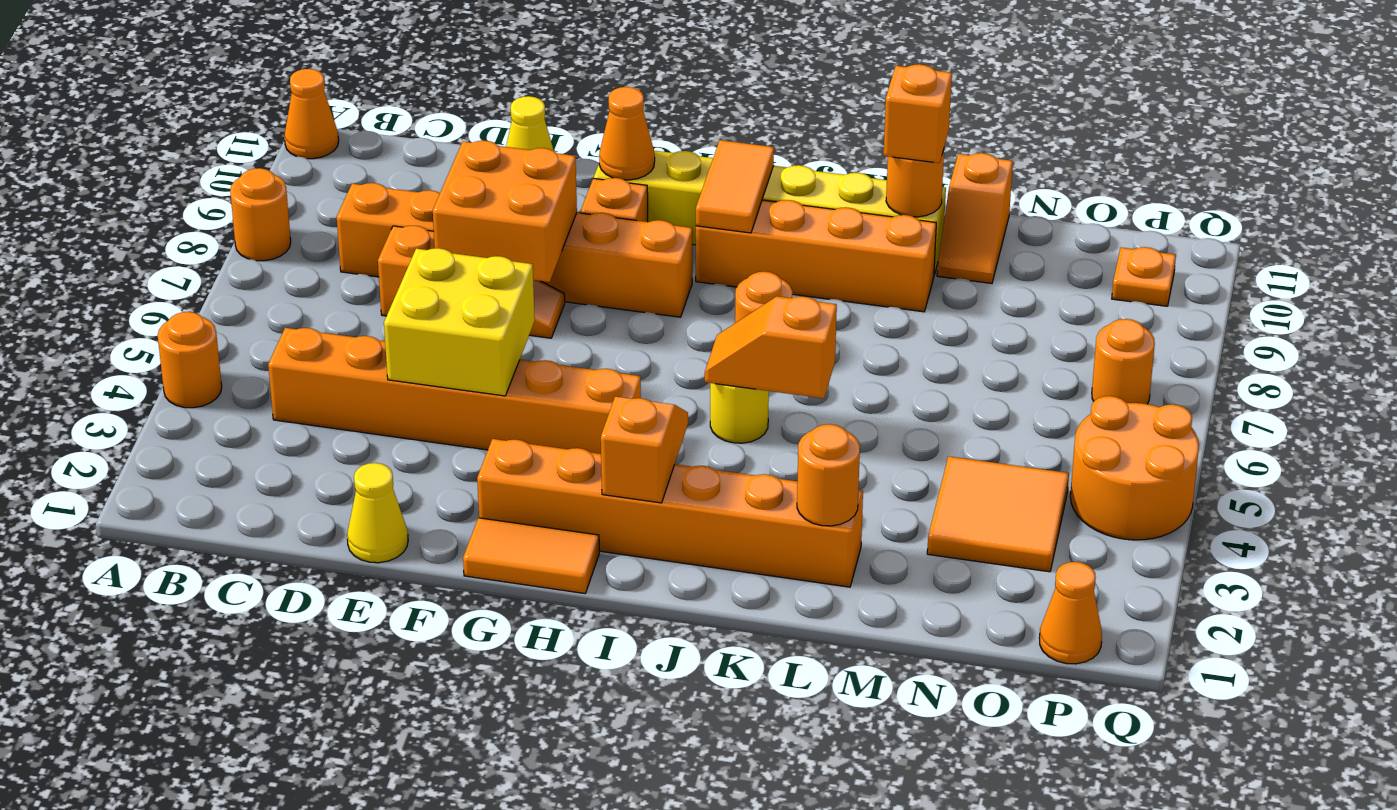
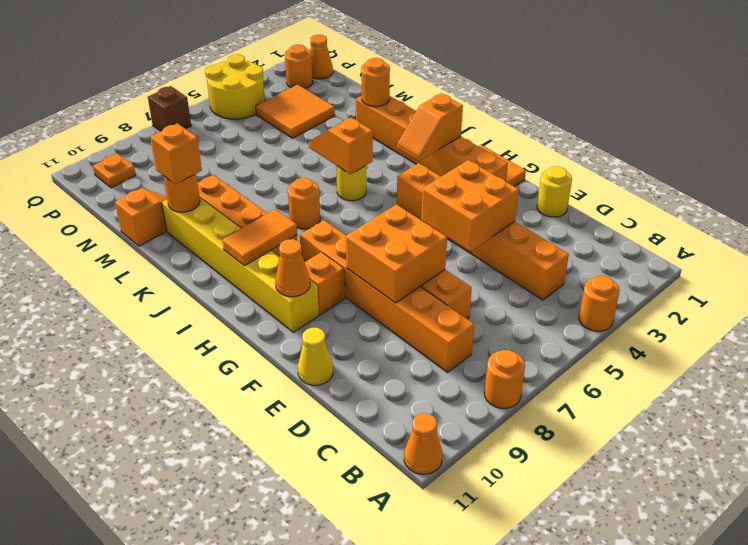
yellow cone E1 level 1 -> yellow round brick E1 level 1
yellow brick E4:F5 level 2 -> orange brick E4:F5 level 2
orange slope J5:K5 level 2 top K -> orange slope J5:K5 level 2 top J
orange round brick P4:Q5 level 1 -> yellow round brick P4:Q5 level 1
orange round brick P7 level 1 -> orange round brick P2 level 1
none -> brown brick Q7 level 1

